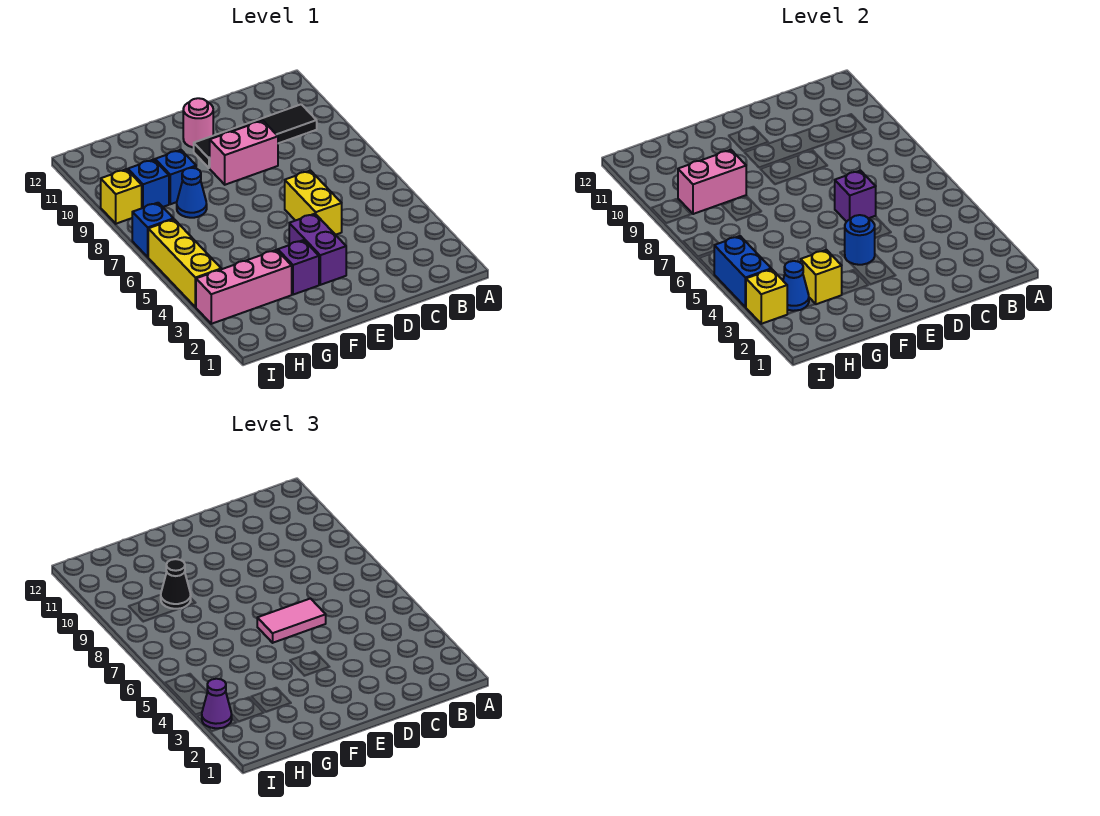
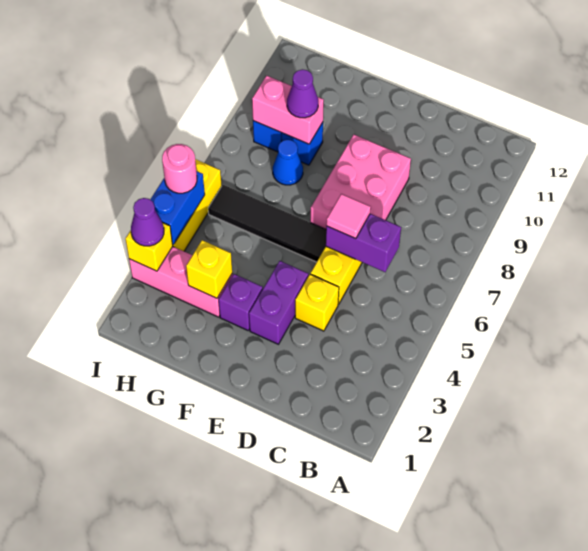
black tile B10:E10 level 1 -> black tile E6:H6 level 1
purple brick D6 level 2 -> purple brick C6:D6 level 2
pink tile D6:E6 level 3 -> pink tile D6 level 3
pink brick D9:E9 level 1 -> pink brick D7:E9 level 1
blue round brick E4 level 2 -> none
pink round brick E11 level 1 -> pink round brick I5 level 3
black cone G9 level 3 -> purple cone G9 level 3
blue cone H3 level 2 -> none
blue brick I7 level 1 -> none
yellow brick I9 level 1 -> yellow brick D4 level 1

